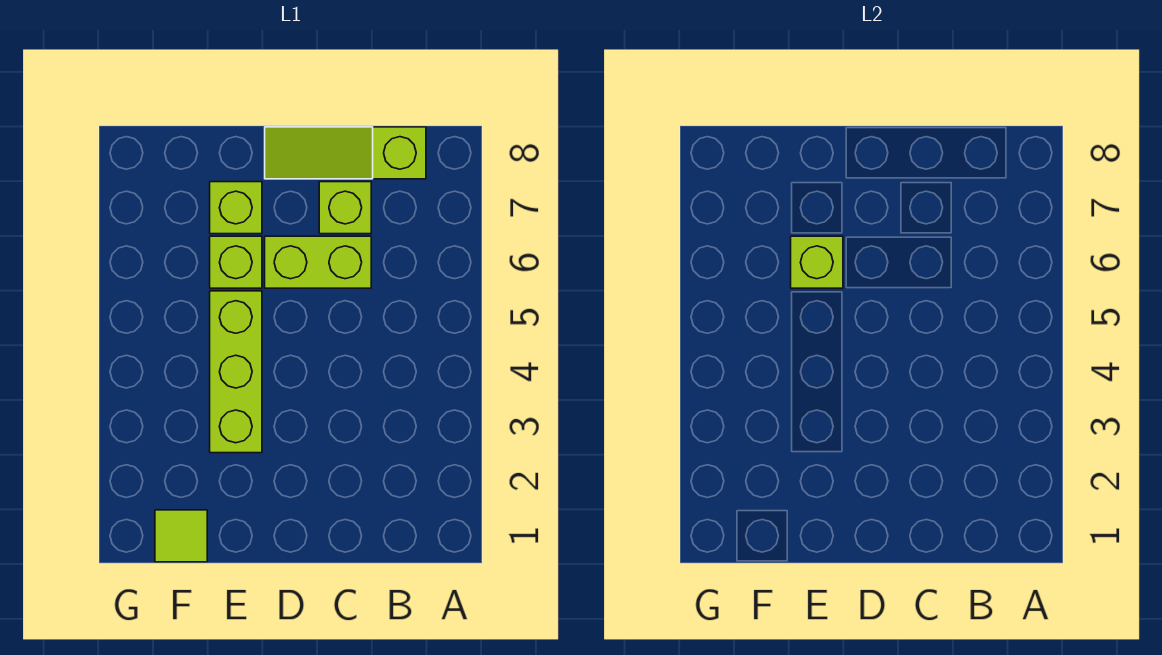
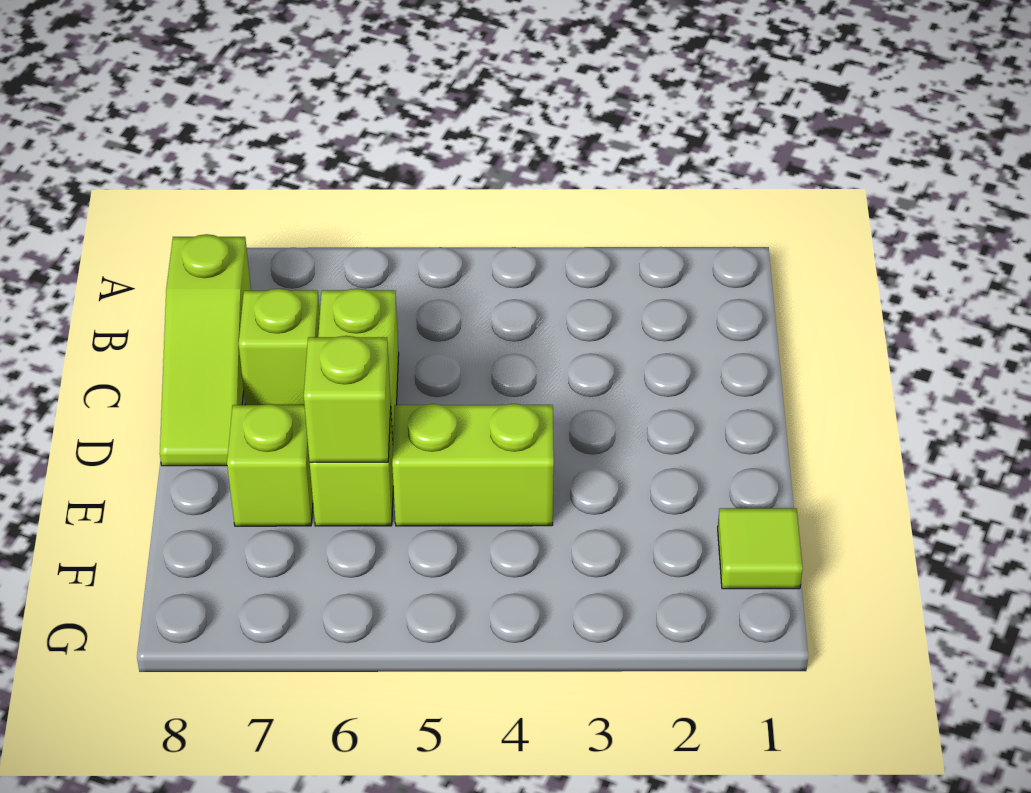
lime brick E3:E5 level 1 -> lime brick E4:E5 level 1

